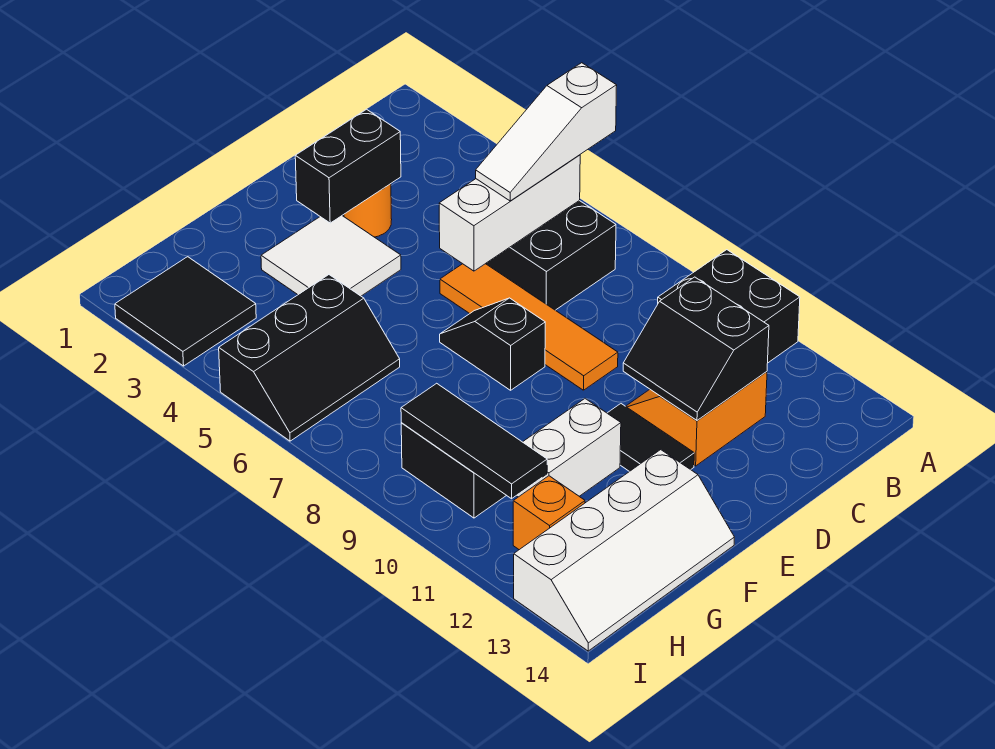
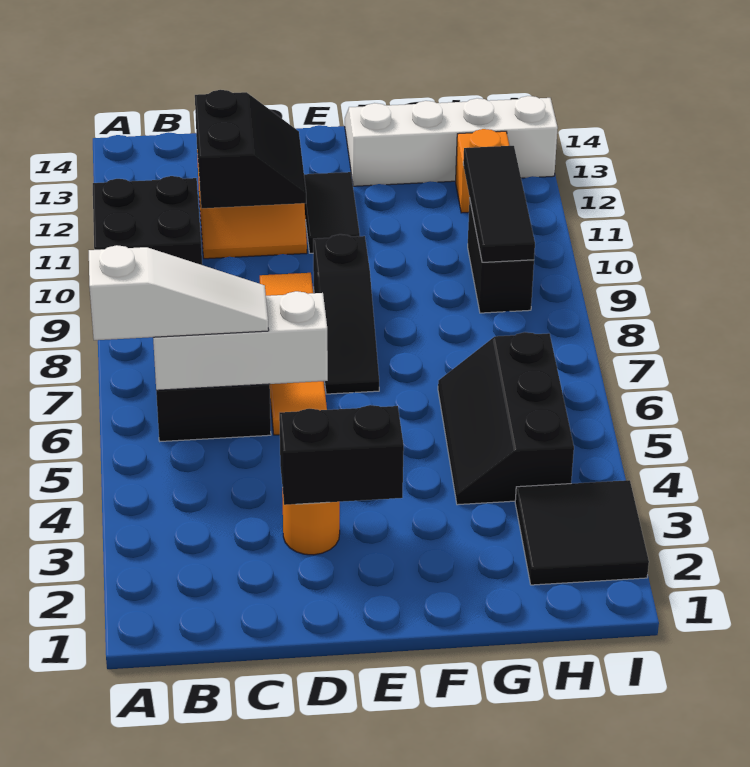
white tile E3:F4 level 1 -> none
black slope E7:E8 level 1 top 8 -> black slope E7:E9 level 1 top 9
white brick F11:G11 level 1 -> none
black slope G5:I6 level 1 top 5 -> black slope G4:H6 level 1 top H

